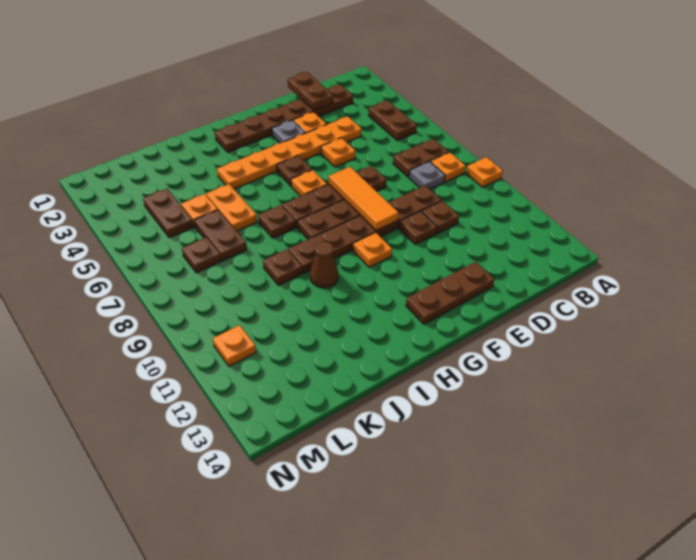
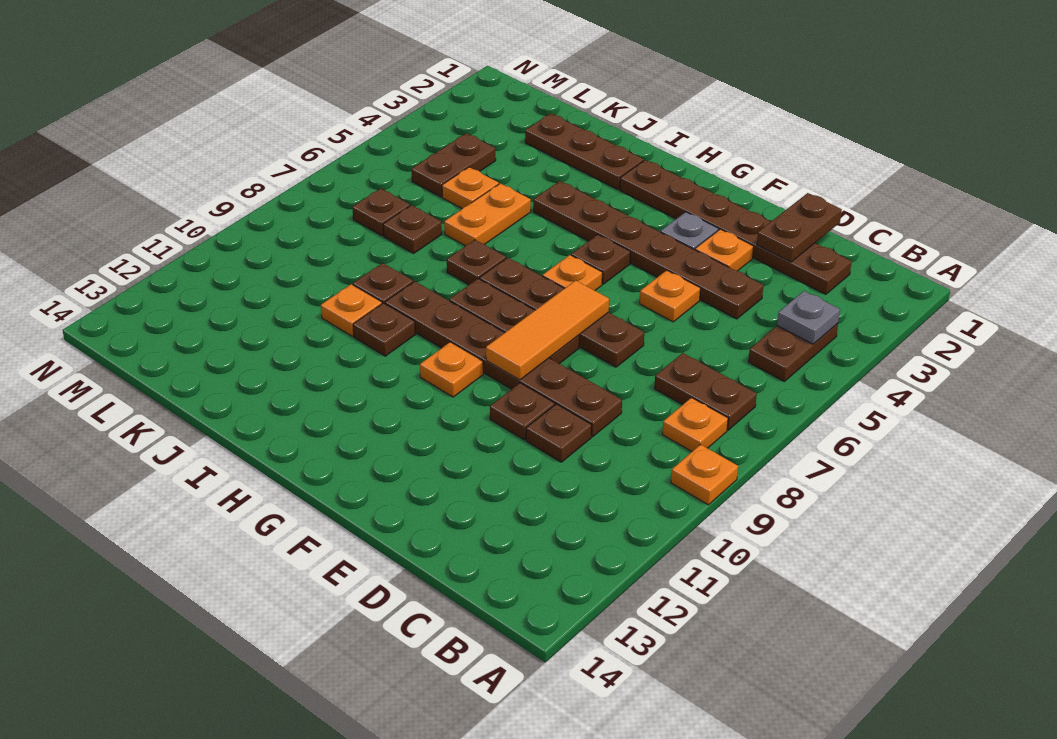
grey plate C8 level 1 -> grey plate B4 level 2
orange plate D4:I4 level 1 -> brown plate D4:I4 level 1
brown plate E13:G13 level 1 -> brown plate I2:K2 level 1
brown cone I10 level 1 -> brown plate I10 level 1
brown plate K6:K7 level 1 -> brown plate K7 level 1
orange plate M11 level 1 -> orange plate J10 level 1

